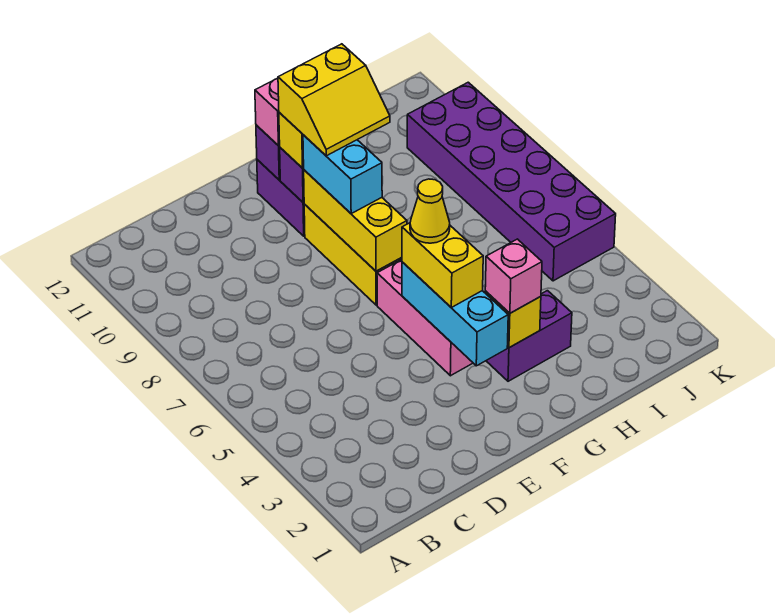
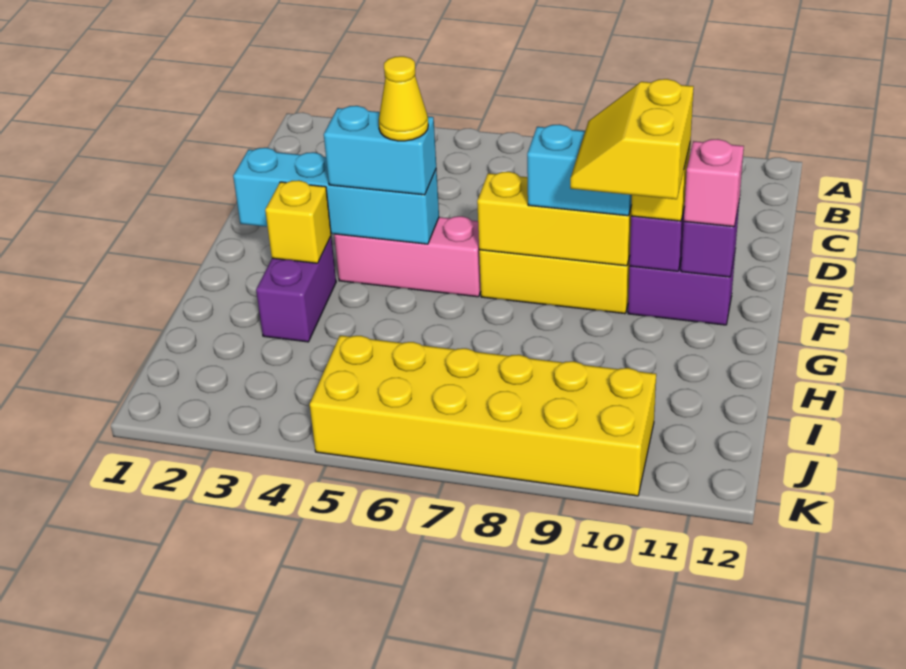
cyan brick F3:F5 level 2 -> cyan brick F2:F5 level 2
yellow brick F4:F5 level 3 -> cyan brick F4:F5 level 3
pink brick G3 level 3 -> none
purple brick J5:K10 level 1 -> yellow brick J5:K10 level 1

